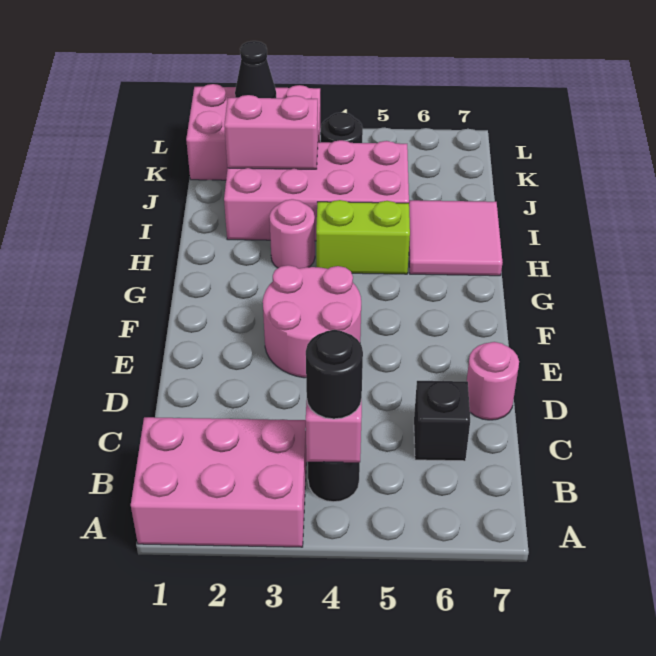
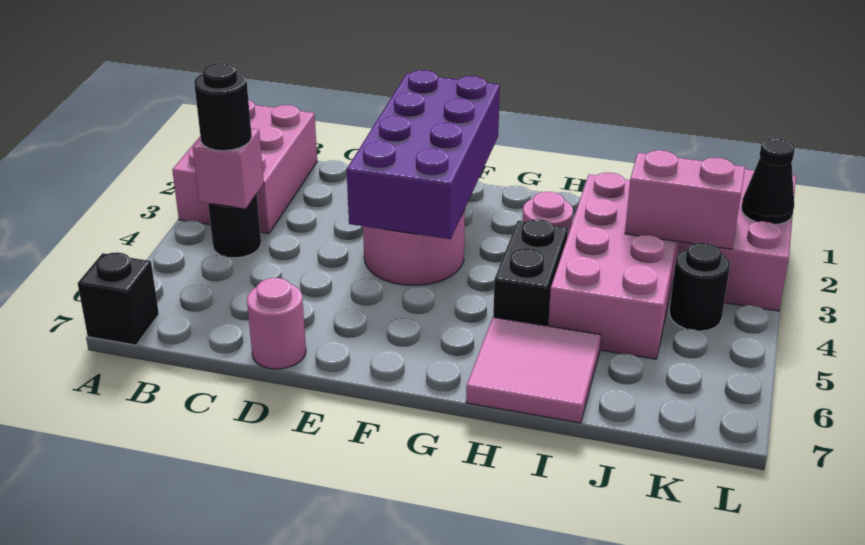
black brick C6 level 1 -> black brick A7 level 1
none -> purple brick E1:F4 level 2
lime brick H4:H5 level 1 -> black brick H4:H5 level 1
pink brick J2:J3 level 2 -> pink brick J3:K3 level 2

